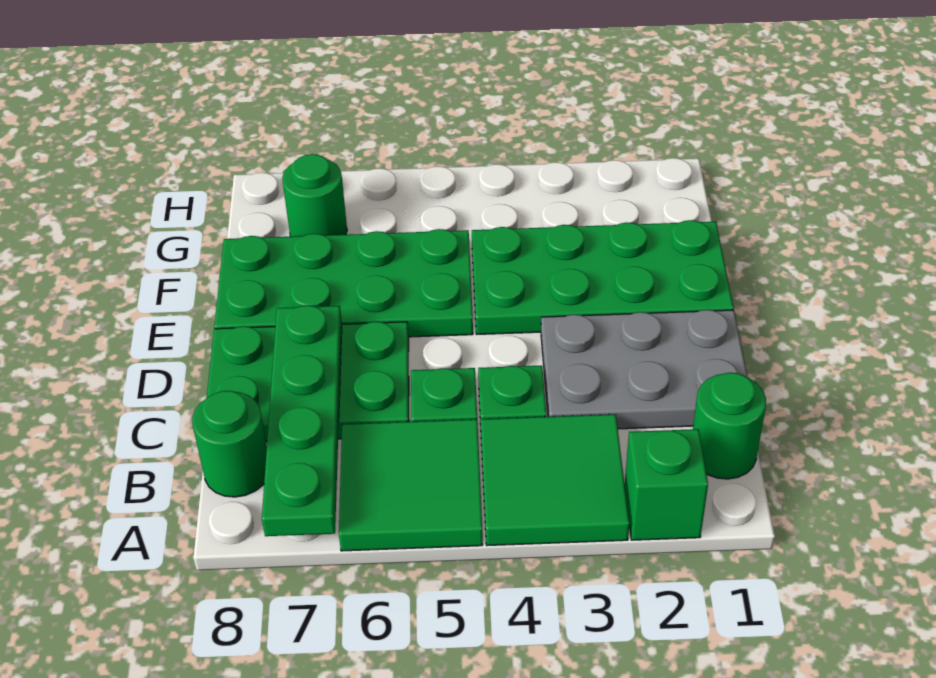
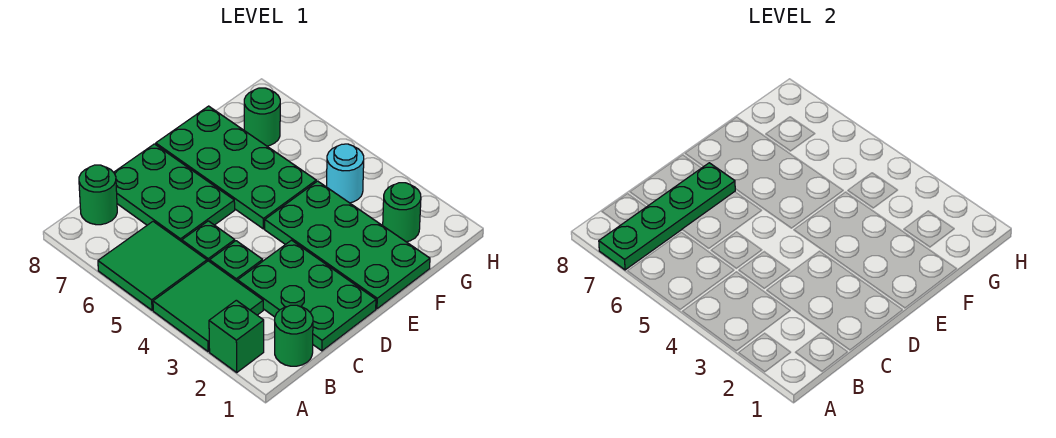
grey plate C1:D3 level 1 -> green plate C1:D3 level 1
none -> green round brick G2 level 1
none -> cyan round brick G4 level 1

